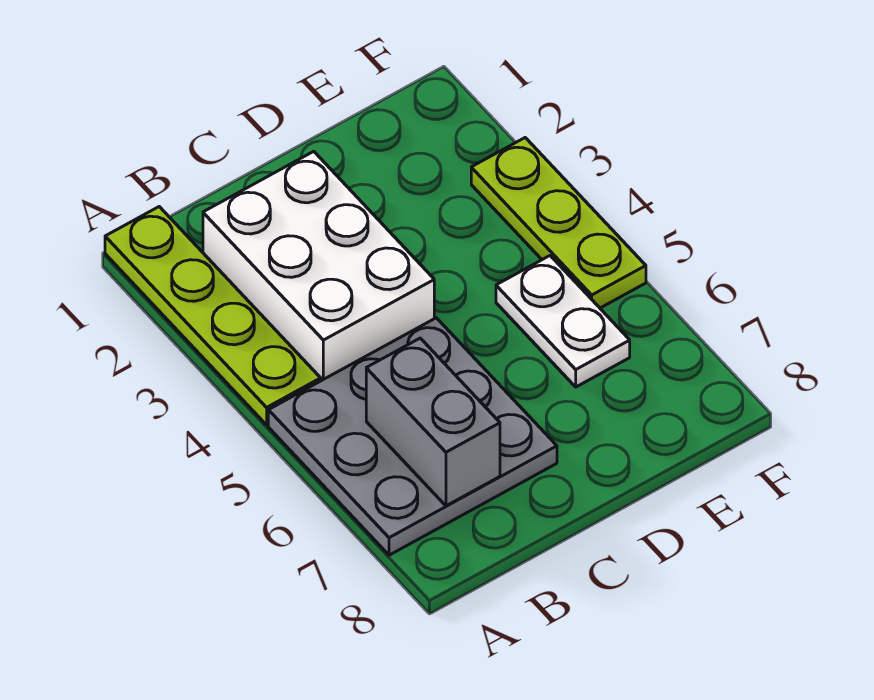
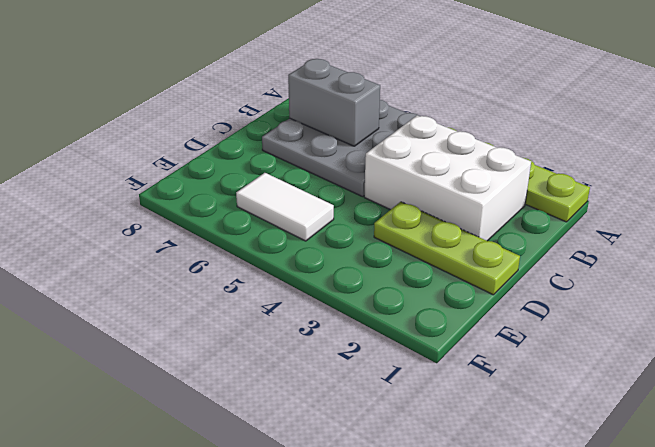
white plate E5:E6 level 1 -> white tile E5:E6 level 1
lime plate F3:F5 level 1 -> lime plate D1:D3 level 1

